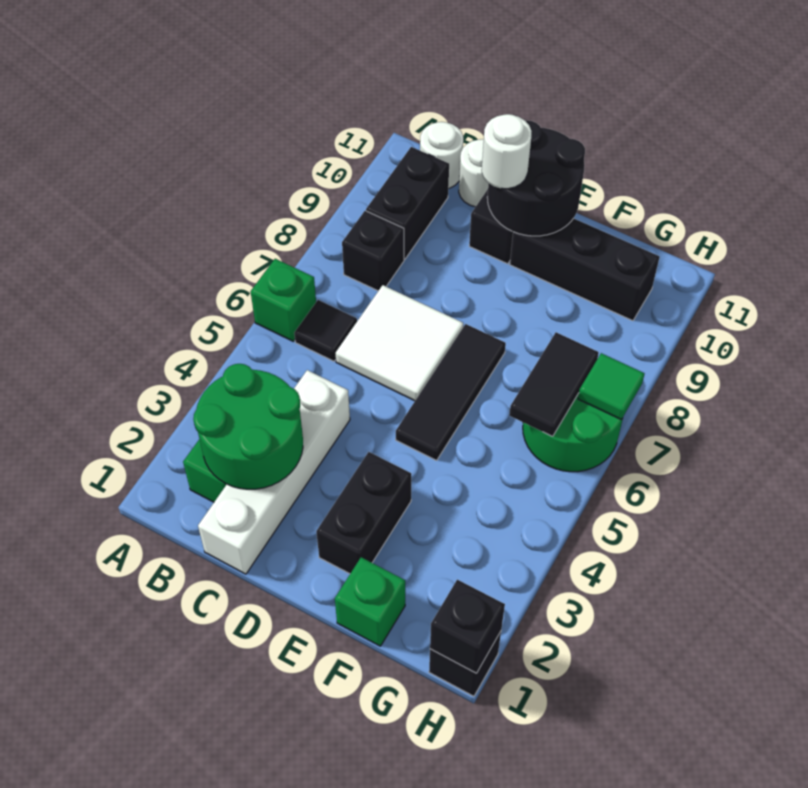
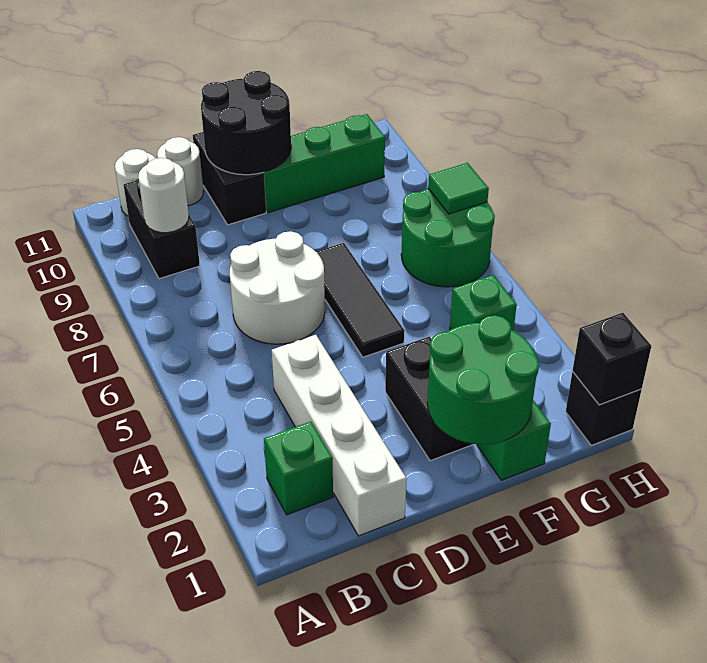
green brick A6 level 1 -> green brick G4 level 1
green round brick B2:C3 level 2 -> green round brick E1:F2 level 2
black tile B6 level 1 -> none
black brick B8 level 1 -> none
white tile C6:D7 level 1 -> white round brick C6:D7 level 1
white round brick D10 level 3 -> white round brick B9 level 2
black brick E10:G10 level 1 -> green brick E10:G10 level 1
black tile G6:G7 level 2 -> none

